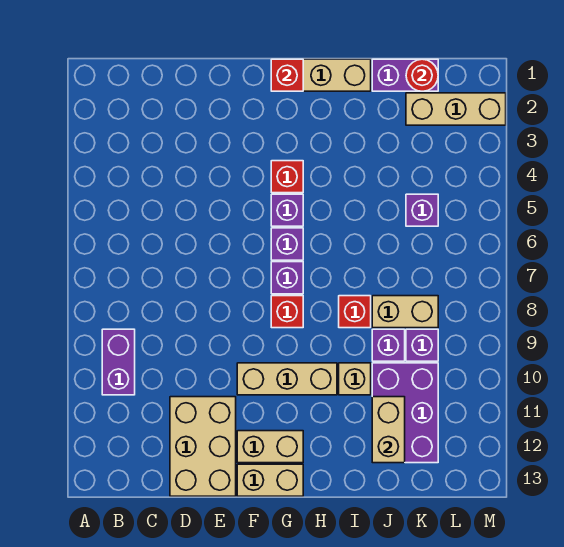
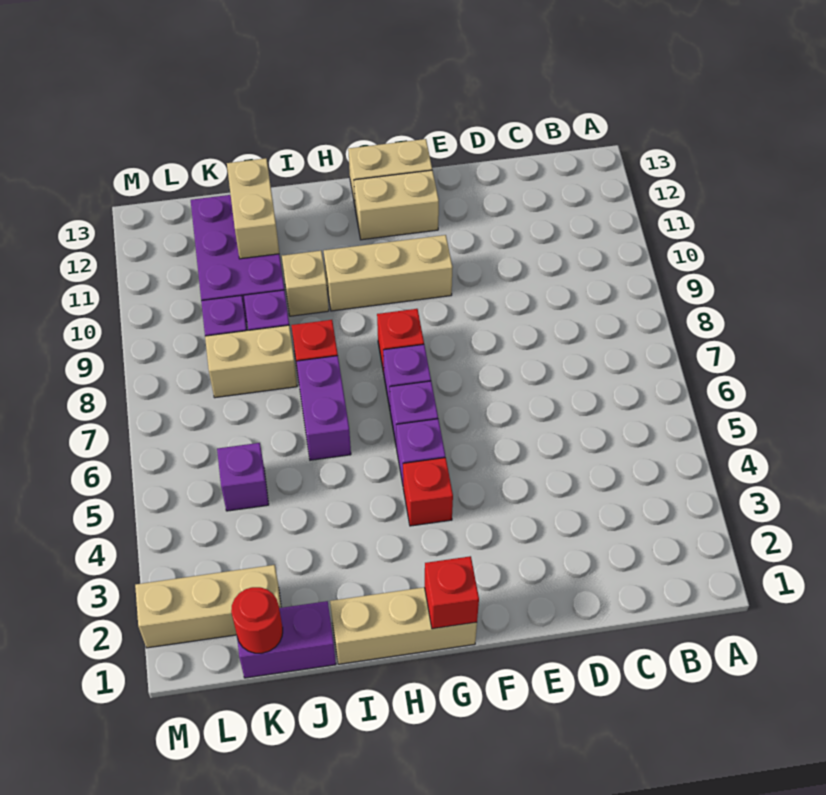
purple brick B9:B10 level 1 -> purple brick I6:I7 level 1
tan brick D11:E13 level 1 -> none

